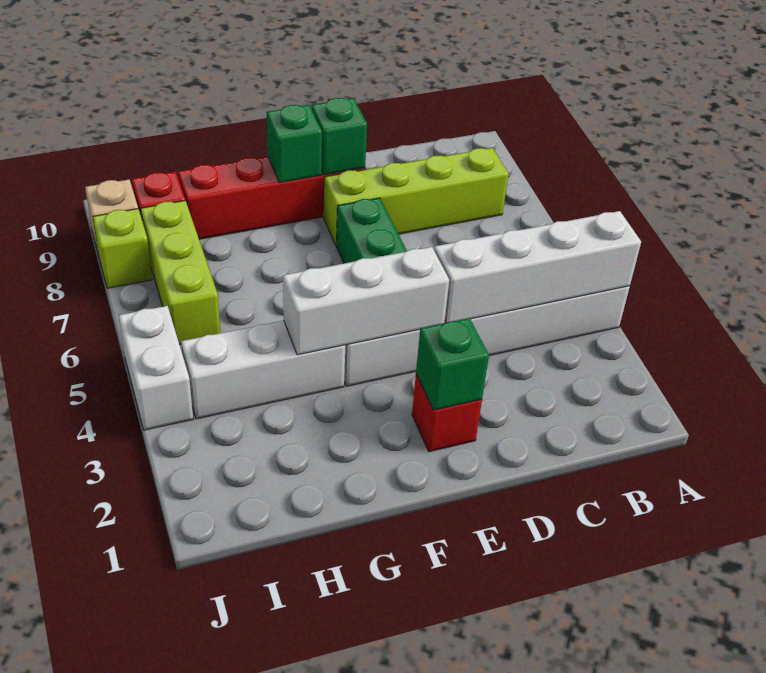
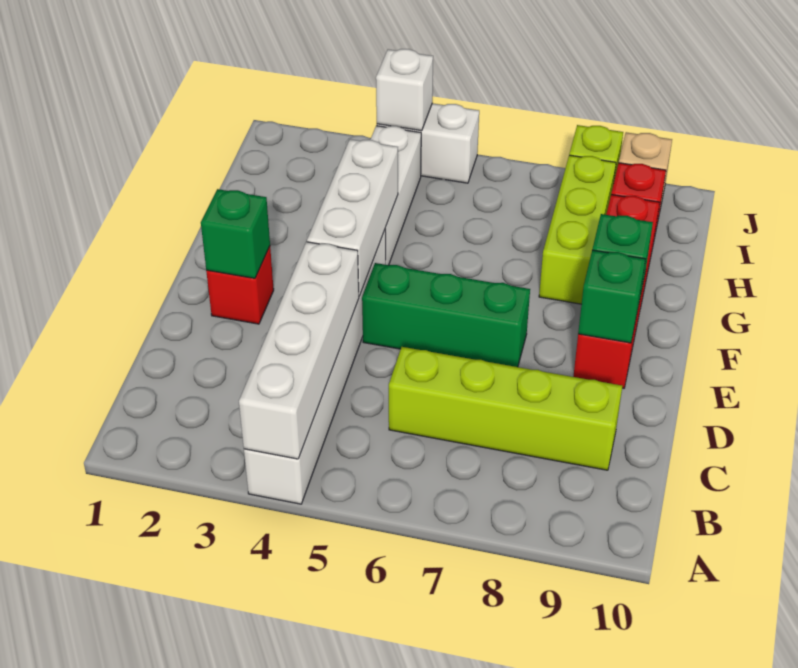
lime brick B8:E8 level 1 -> lime brick C6:C9 level 1
lime brick I6:I8 level 1 -> lime brick G8:I8 level 1
none -> white brick J4 level 2

